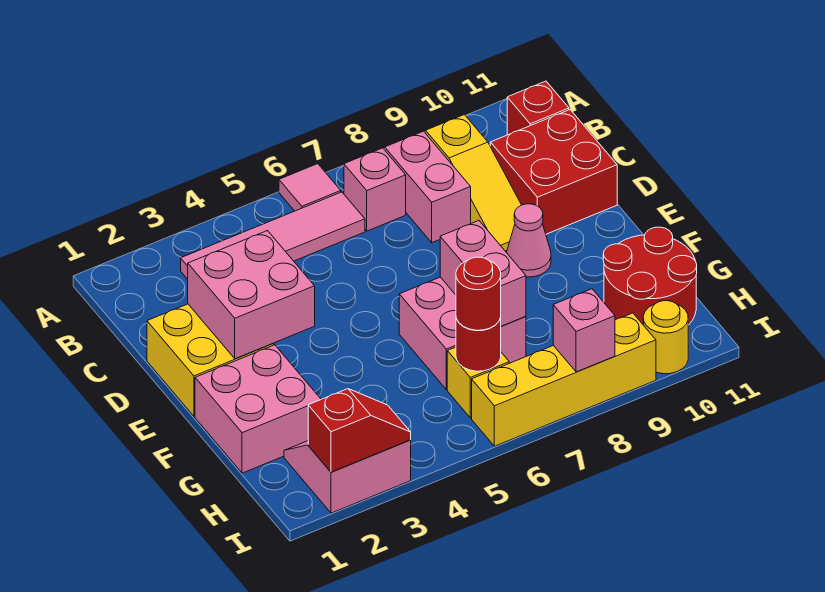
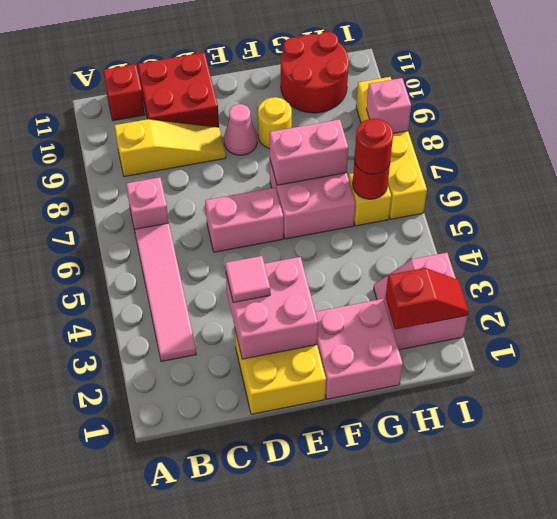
pink tile A6 level 1 -> pink tile D3 level 3
pink brick B8:C8 level 1 -> pink brick D6:E6 level 1
red slope I2:I3 level 2 top 2 -> red slope H2:I2 level 2 top H
yellow round brick I10 level 1 -> yellow round brick F9 level 1

